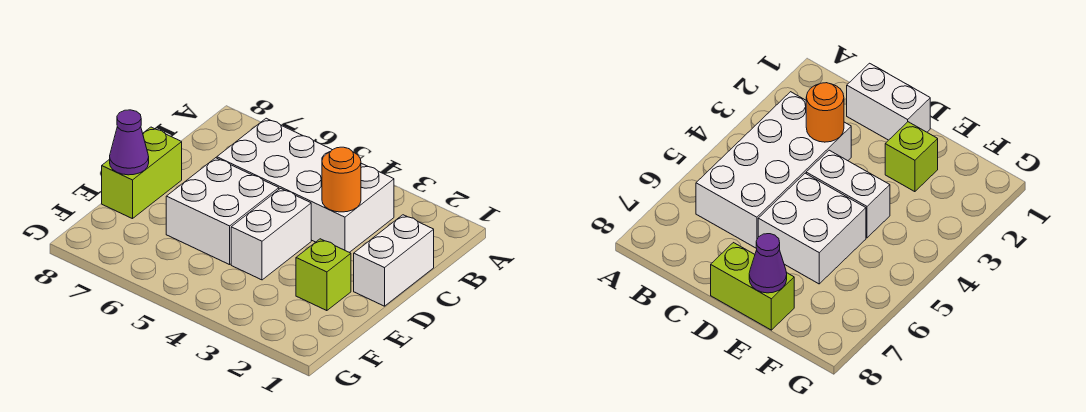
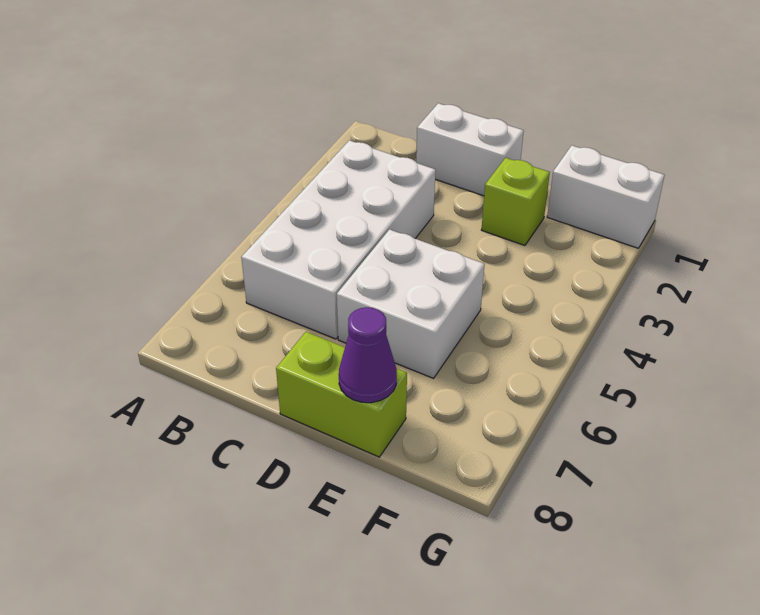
orange round brick C3 level 2 -> none
white brick D4:E4 level 1 -> white brick F1:G1 level 1

